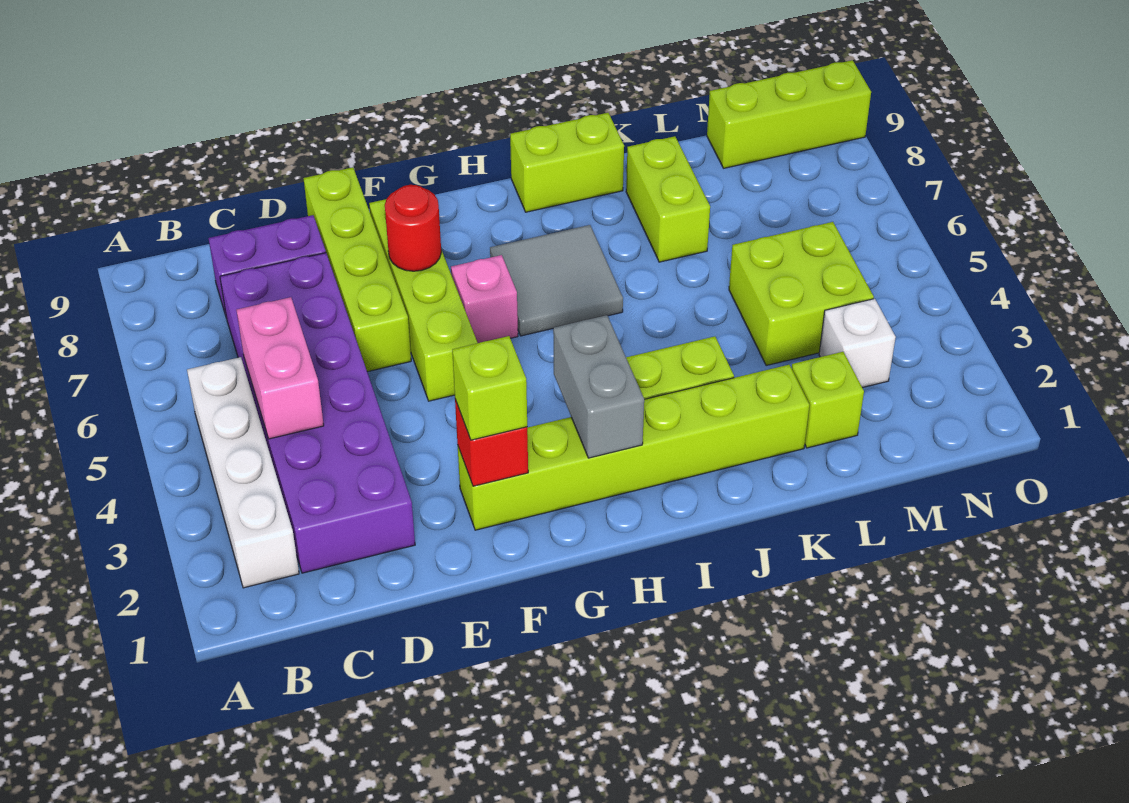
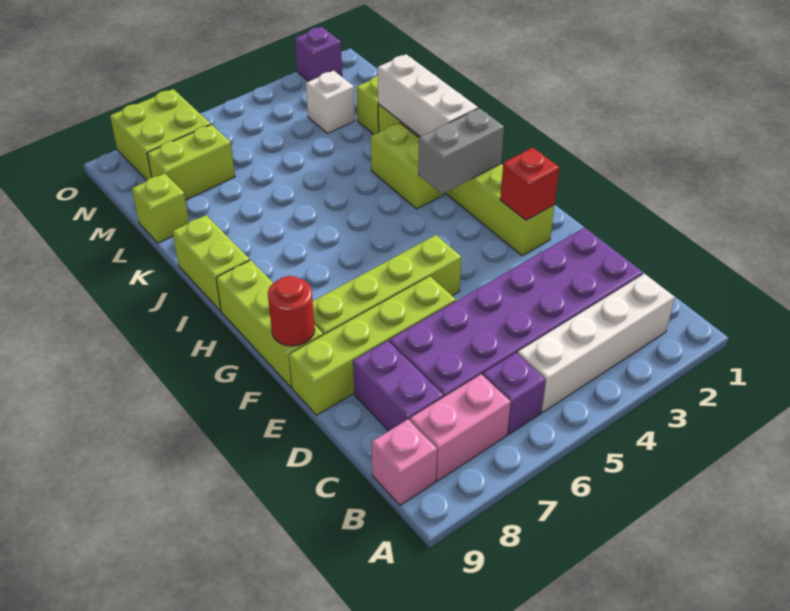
none -> purple brick B6 level 1
pink brick C4:C5 level 2 -> pink brick B7:B8 level 1
lime brick F2 level 3 -> lime brick L9 level 1
red round brick F7 level 2 -> red round brick F9 level 2
pink brick G6 level 1 -> pink brick B9 level 1
grey tile H6:I7 level 1 -> none
none -> white brick I2:K2 level 2
lime brick K7:K8 level 1 -> lime brick M7:M8 level 1
lime brick L4:M5 level 1 -> lime brick N7:O8 level 1
lime brick M9:O9 level 1 -> lime brick F9:H9 level 1
none -> purple brick O2 level 1

